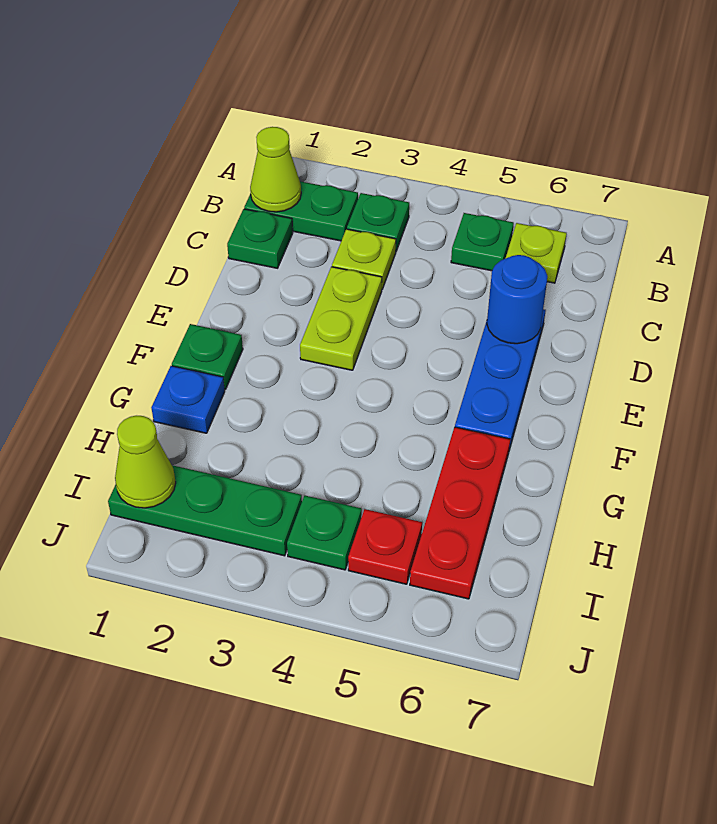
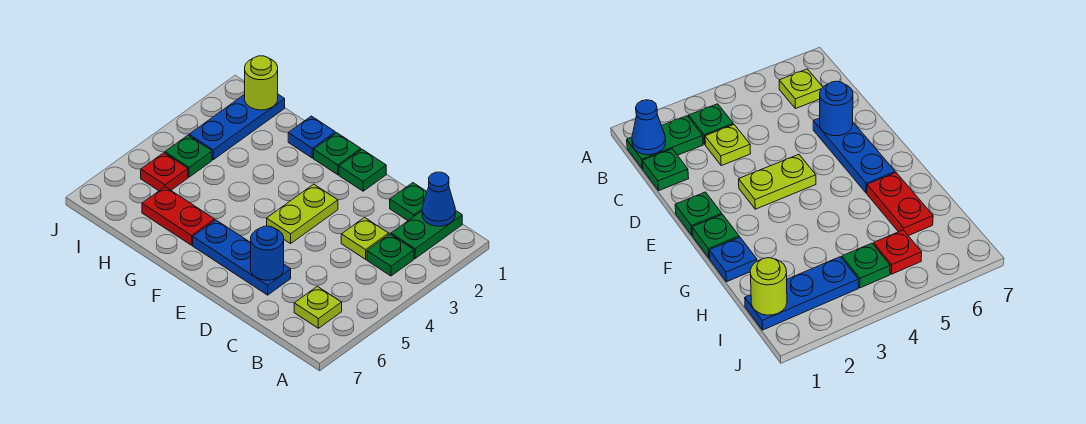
lime cone B1 level 2 -> blue cone B1 level 2
green plate B5 level 1 -> green plate E1 level 1
lime plate D3:E3 level 1 -> lime plate E3:E4 level 1
red plate G6:I6 level 1 -> red plate G6:H6 level 1
green plate I1:I3 level 1 -> blue plate I1:I3 level 1
lime cone I1 level 2 -> lime round brick I1 level 2

